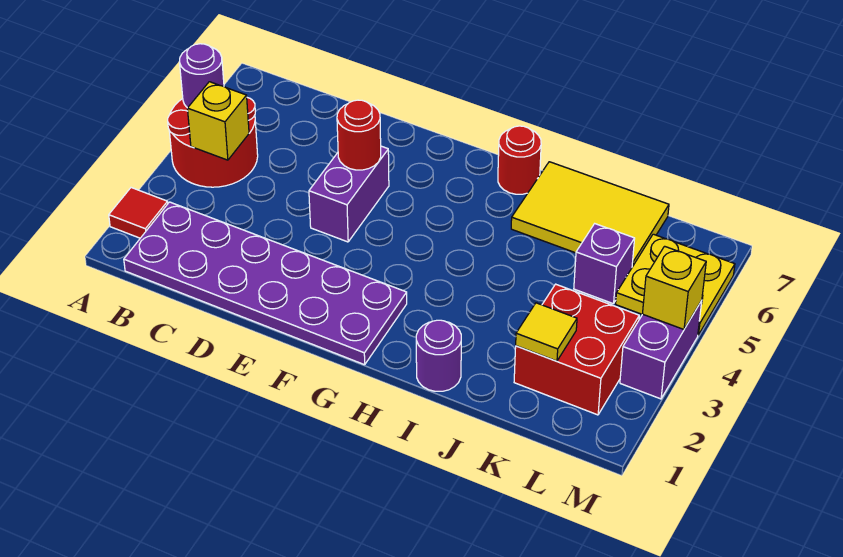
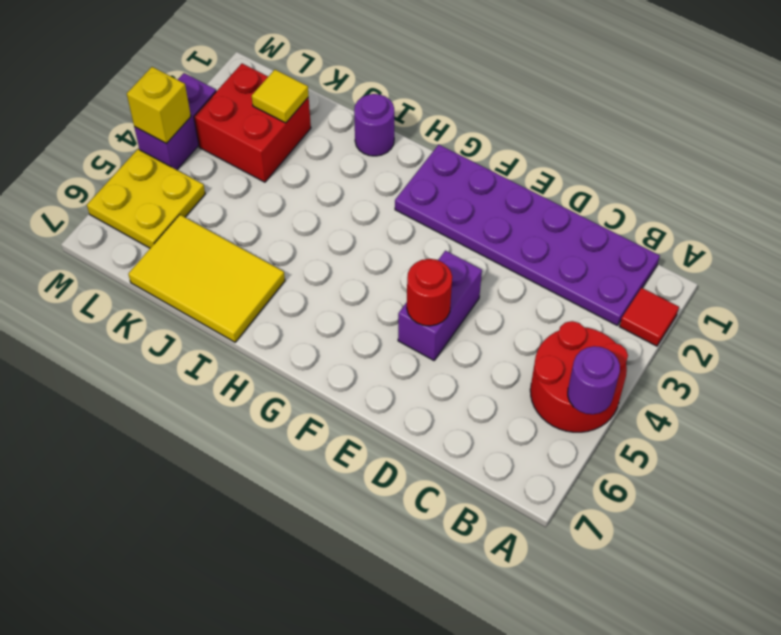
yellow brick B4 level 2 -> none
red round brick H7 level 1 -> none
purple brick K5 level 1 -> none

